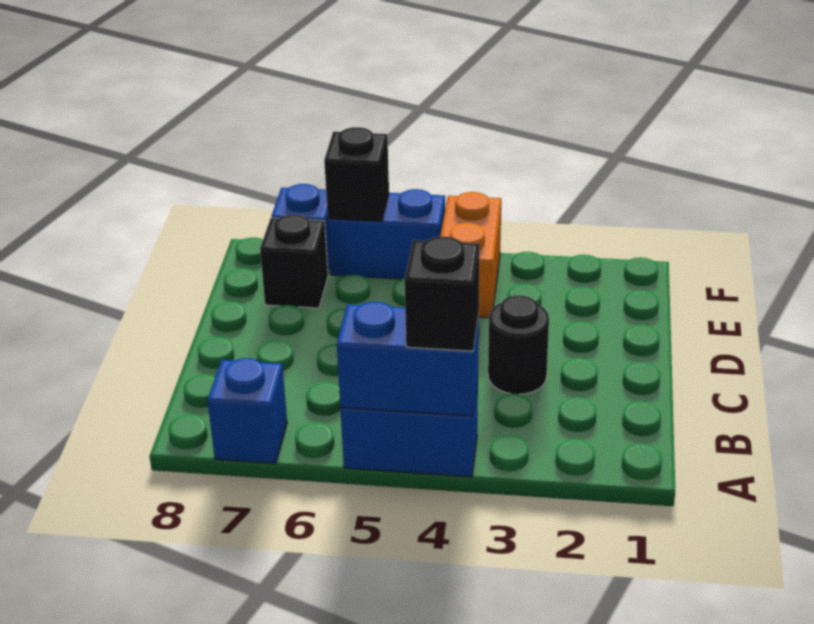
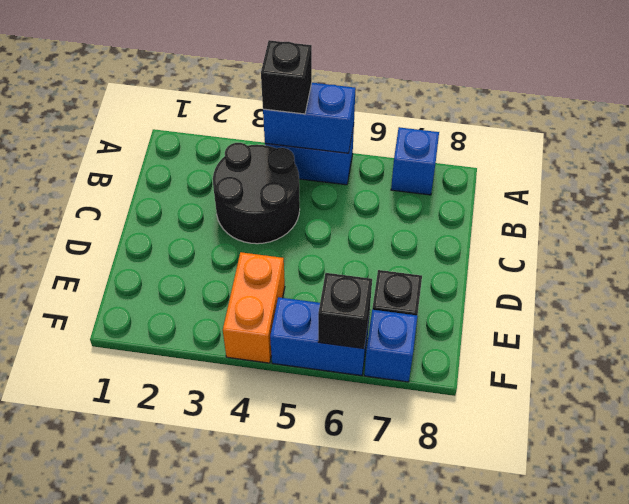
black round brick C3 level 1 -> black round brick B3:C4 level 1

